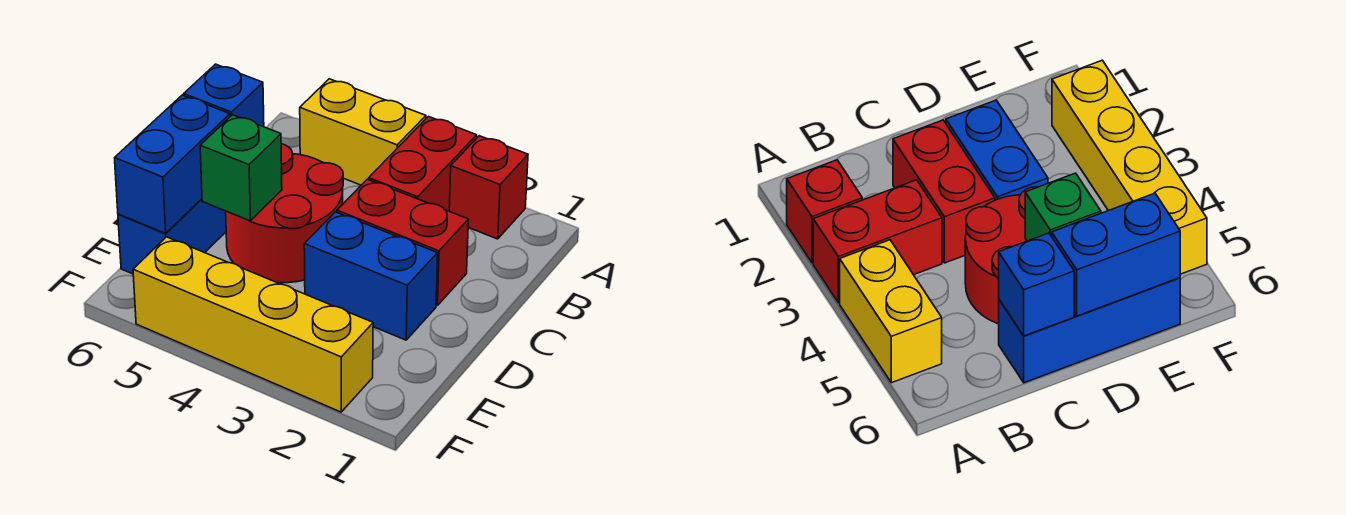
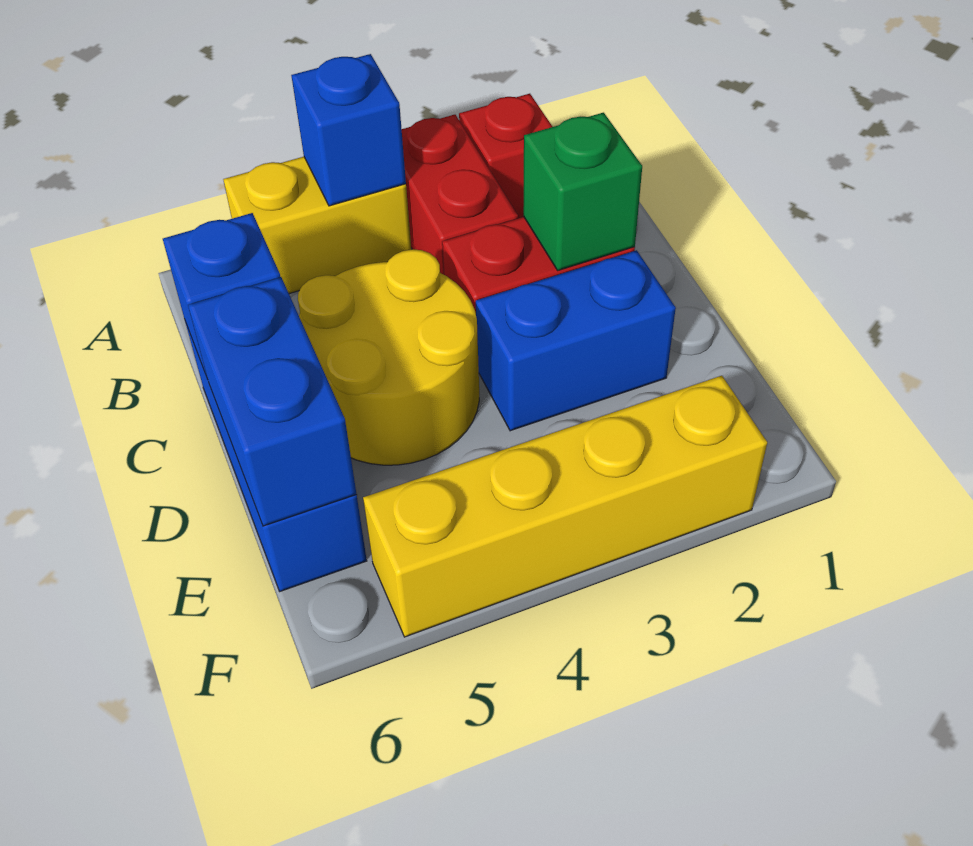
none -> blue brick A4 level 2
red round brick C4:D5 level 1 -> yellow round brick C4:D5 level 1
green brick D5 level 2 -> green brick C2 level 2

